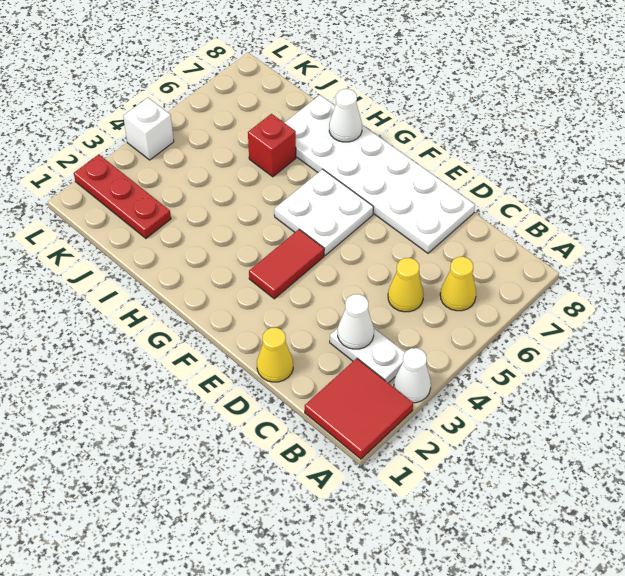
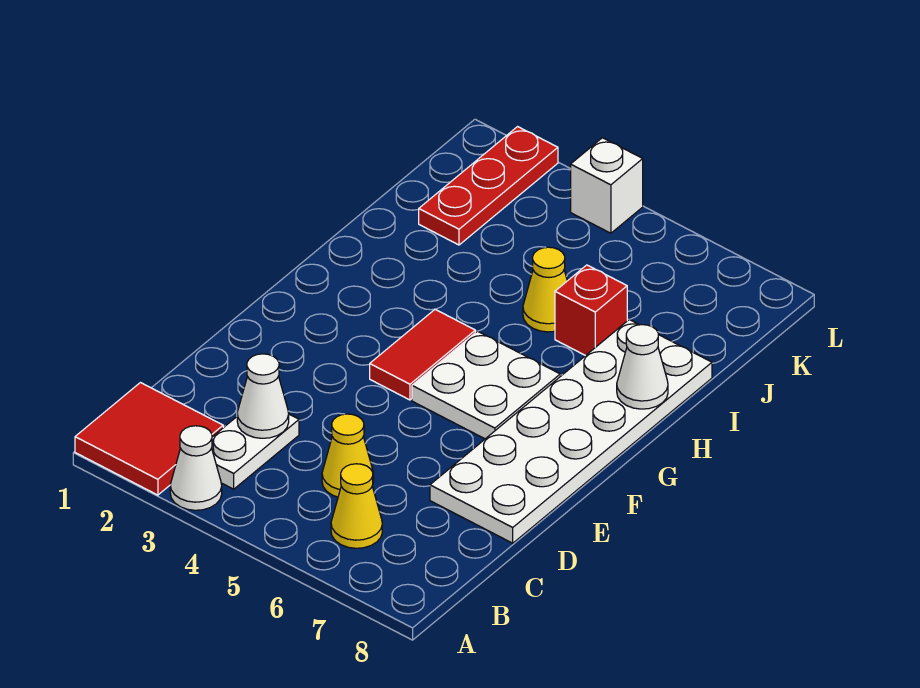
yellow cone D1 level 1 -> yellow cone I5 level 1
red tile F3:F4 level 1 -> red tile F4:G4 level 1

